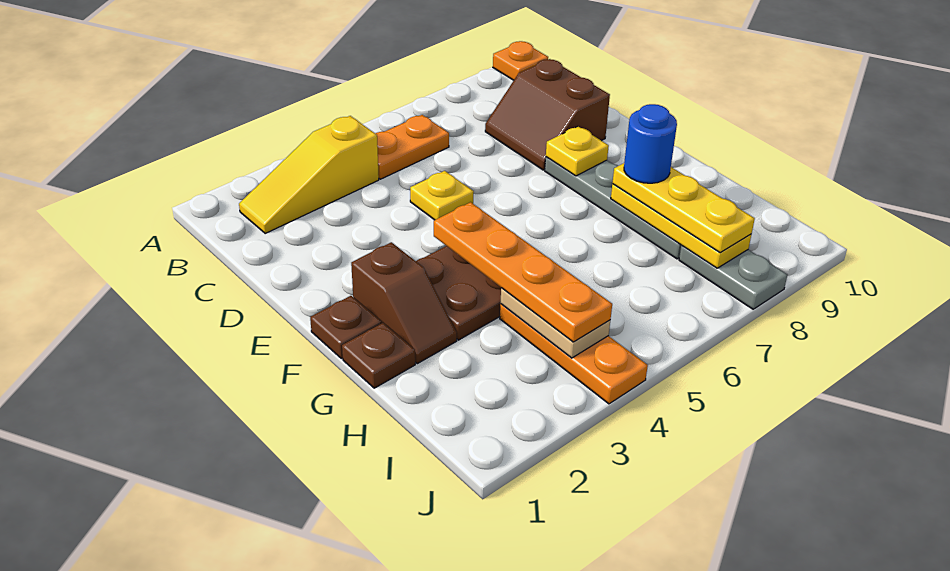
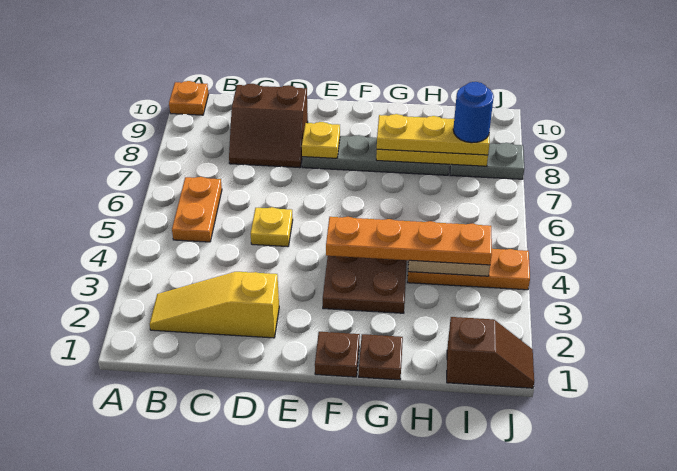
yellow slope B2:B4 level 1 top 4 -> yellow slope B2:D2 level 1 top D
brown slope F2:G2 level 1 top F -> brown slope I1:J1 level 1 top I
blue round brick G8 level 4 -> blue round brick I8 level 4

